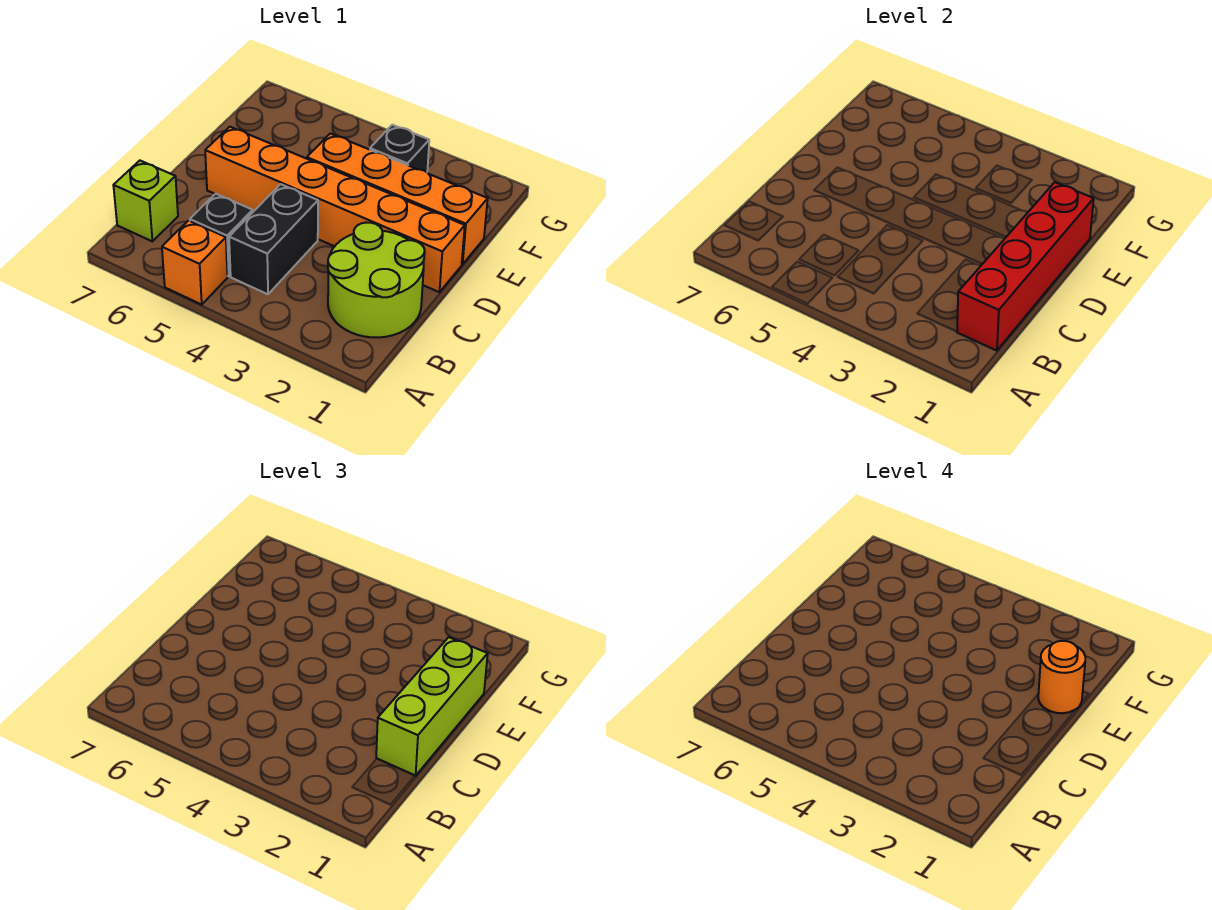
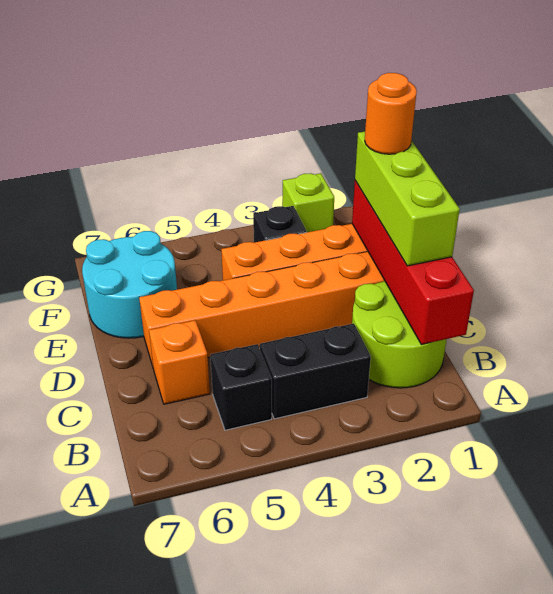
orange brick A5 level 1 -> orange brick C6 level 1
black brick B4:C4 level 1 -> black brick B3:B4 level 1
lime brick B7 level 1 -> lime brick G2 level 1
none -> cyan round brick E6:F7 level 1

